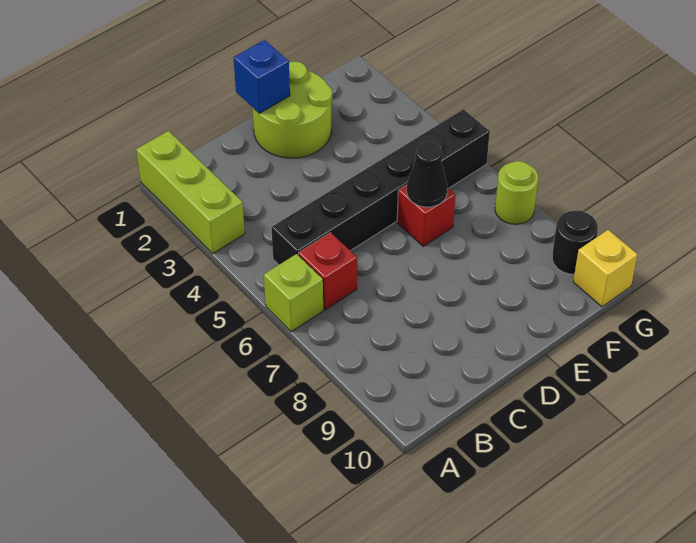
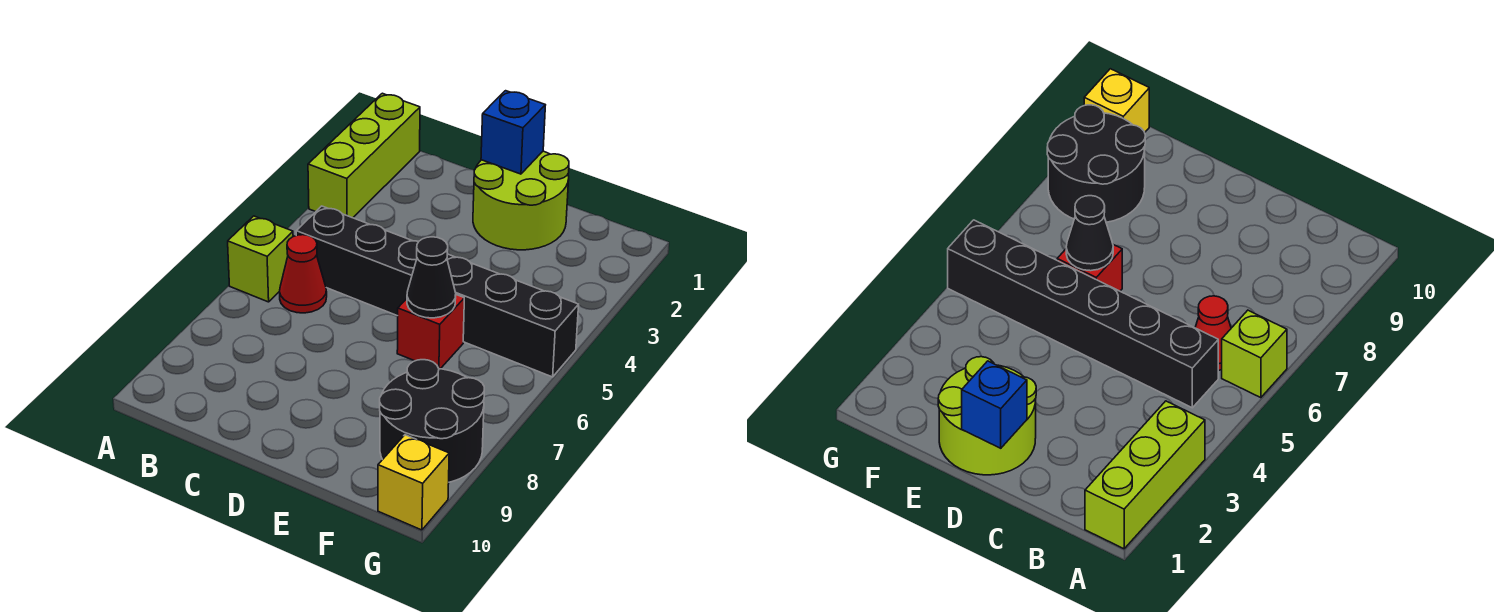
red brick B6 level 1 -> red cone B6 level 1
lime round brick G7 level 1 -> none
black round brick G9 level 1 -> black round brick F8:G9 level 1

